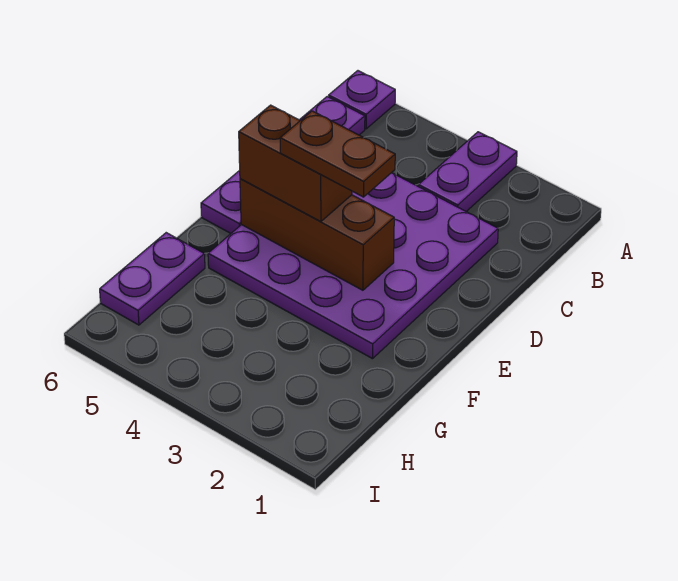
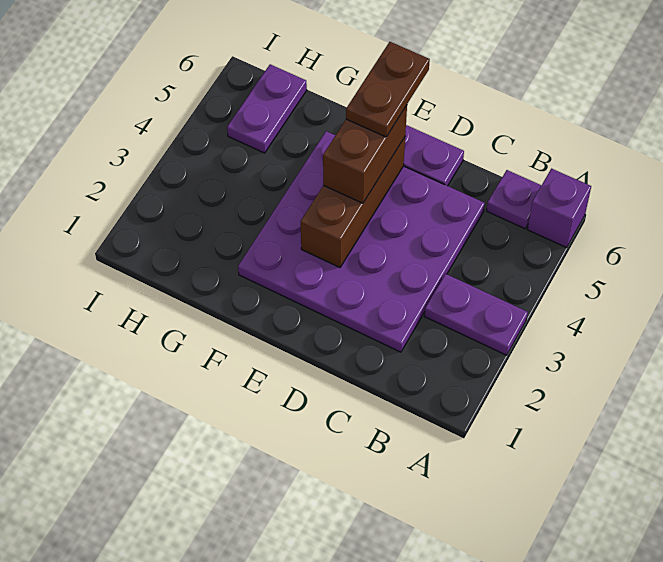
purple plate A6 level 1 -> purple brick A6 level 1
brown plate E3:E4 level 4 -> brown plate E5:E6 level 4
purple plate G6:H6 level 1 -> purple plate H5:H6 level 1

